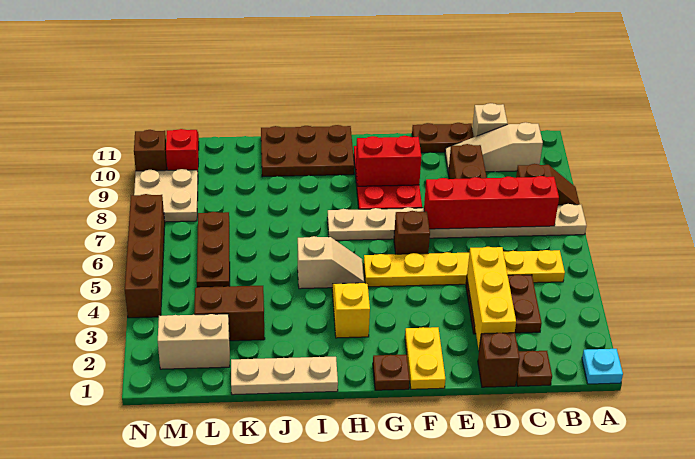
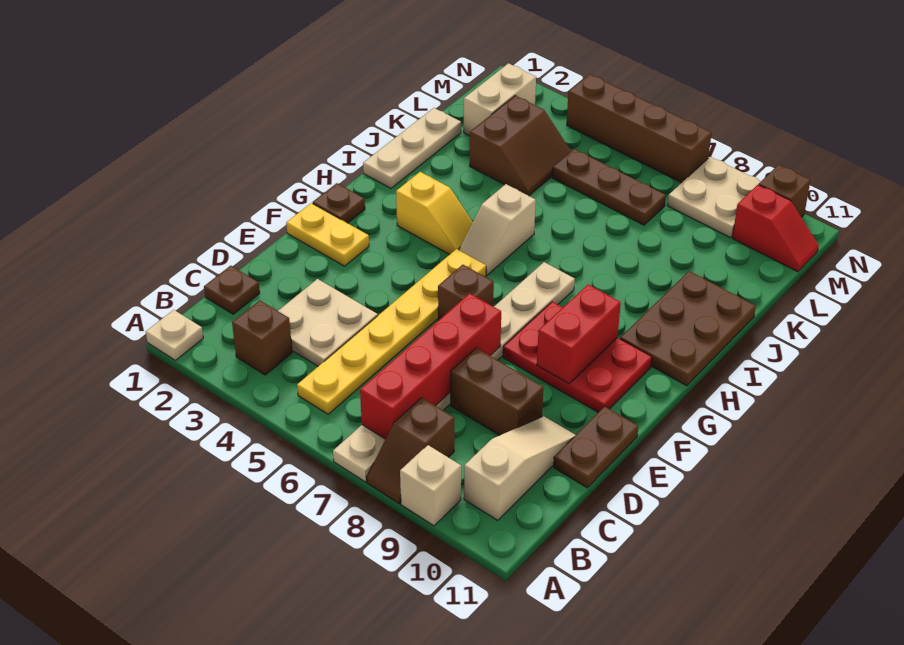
cyan plate A1 level 1 -> tan plate A1 level 1
brown plate C3:D4 level 1 -> tan plate C3:D4 level 1
tan brick C11 level 1 -> tan brick A9 level 1
brown brick D1 level 1 -> brown brick B3 level 1
yellow brick D2:D4 level 2 -> none

